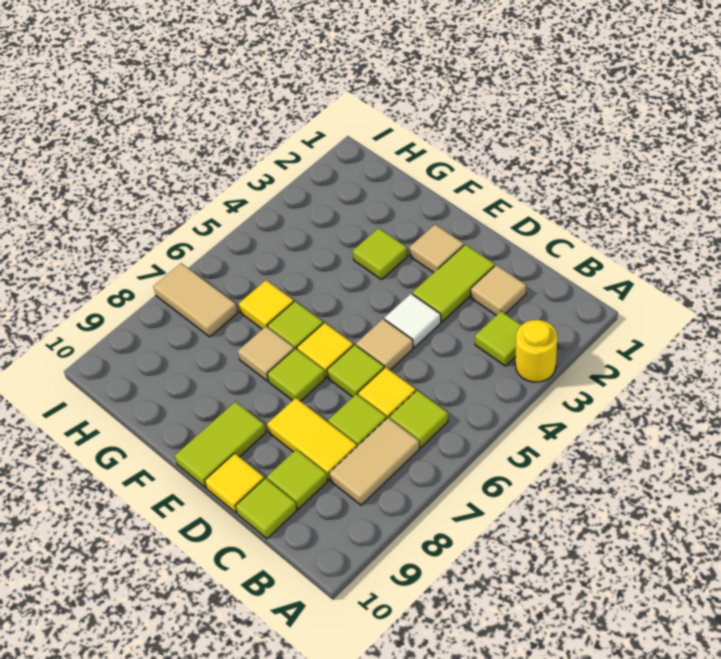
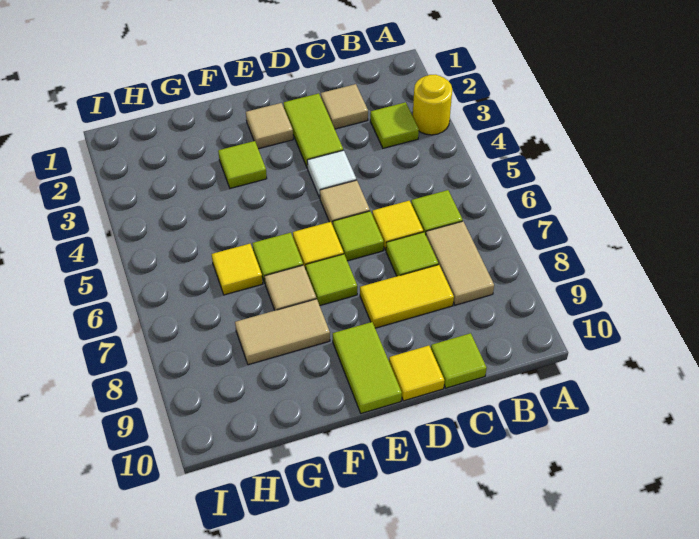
lime tile C9 level 1 -> none
tan tile H7:I7 level 1 -> tan tile F8:G8 level 1

